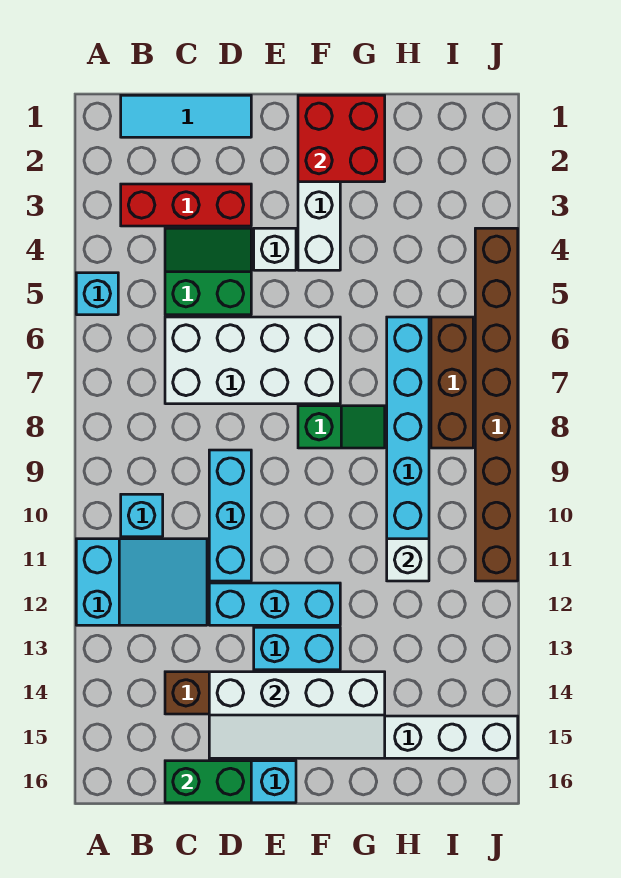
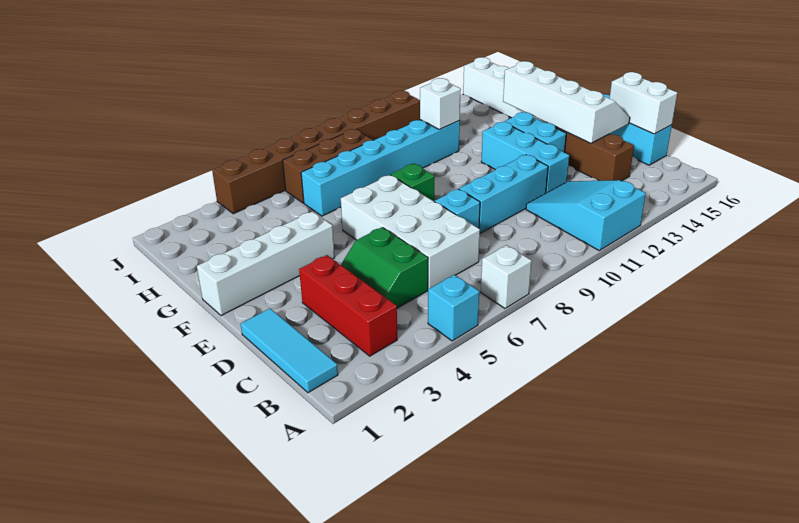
cyan brick B10 level 1 -> cyan brick D8 level 1
green brick C16:D16 level 2 -> white brick C16:D16 level 2
white brick E4 level 1 -> white brick A7 level 1
red brick F1:G2 level 2 -> none

